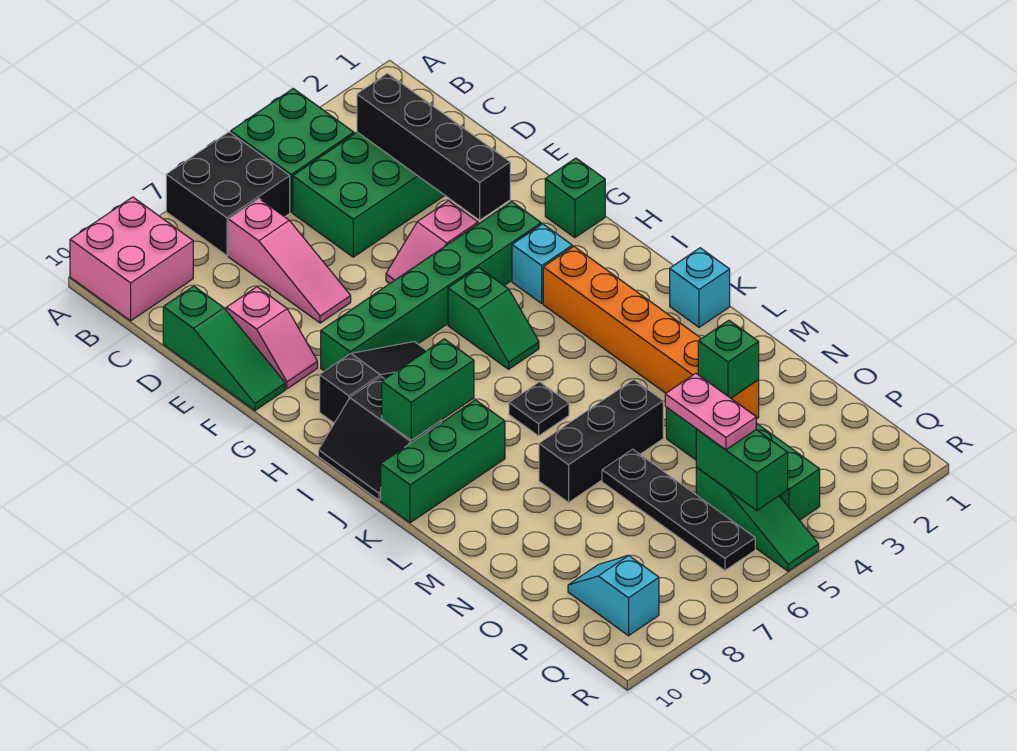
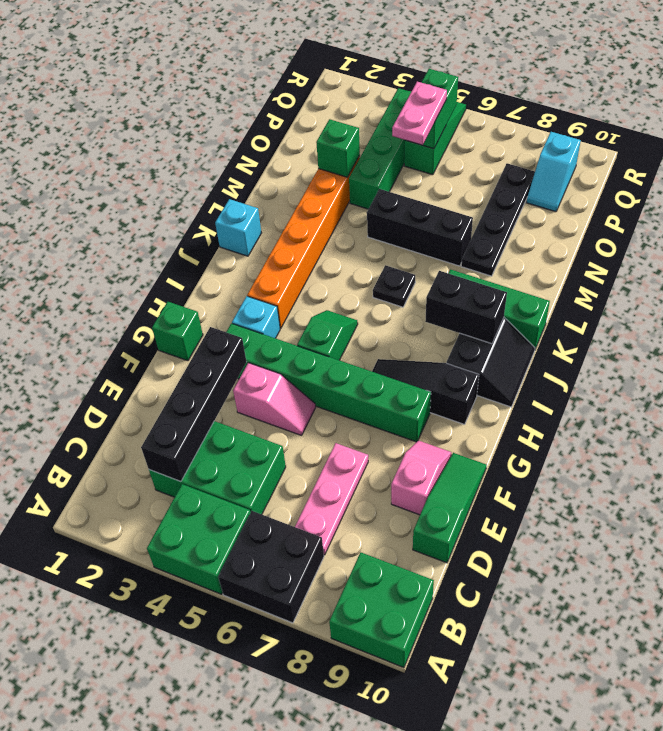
pink brick A9:B10 level 1 -> green brick A9:B10 level 1
pink slope C7:E7 level 1 top C -> pink plate C7:E7 level 1
green brick J8:J9 level 2 -> black brick J8:J9 level 2
black plate N6:Q6 level 1 -> black plate M8:P8 level 1

